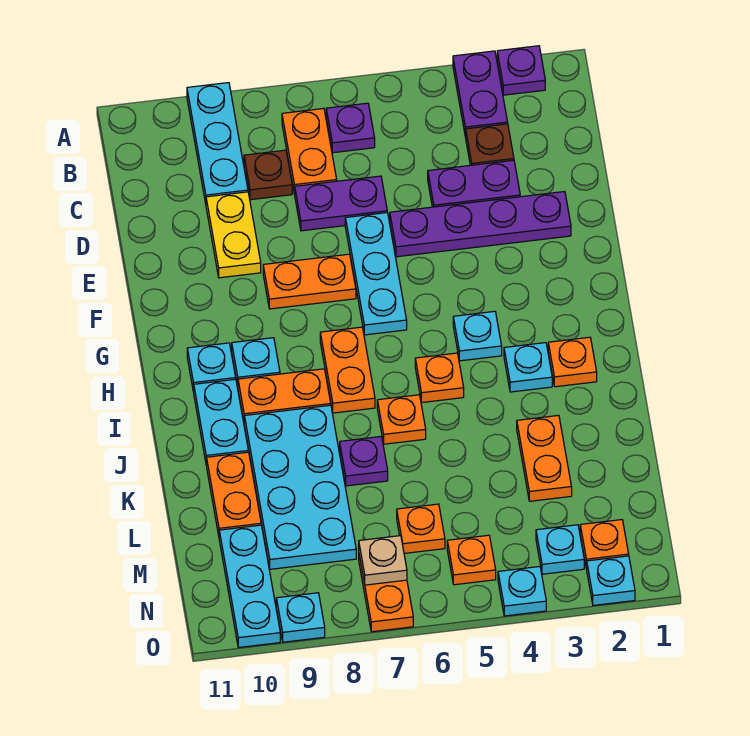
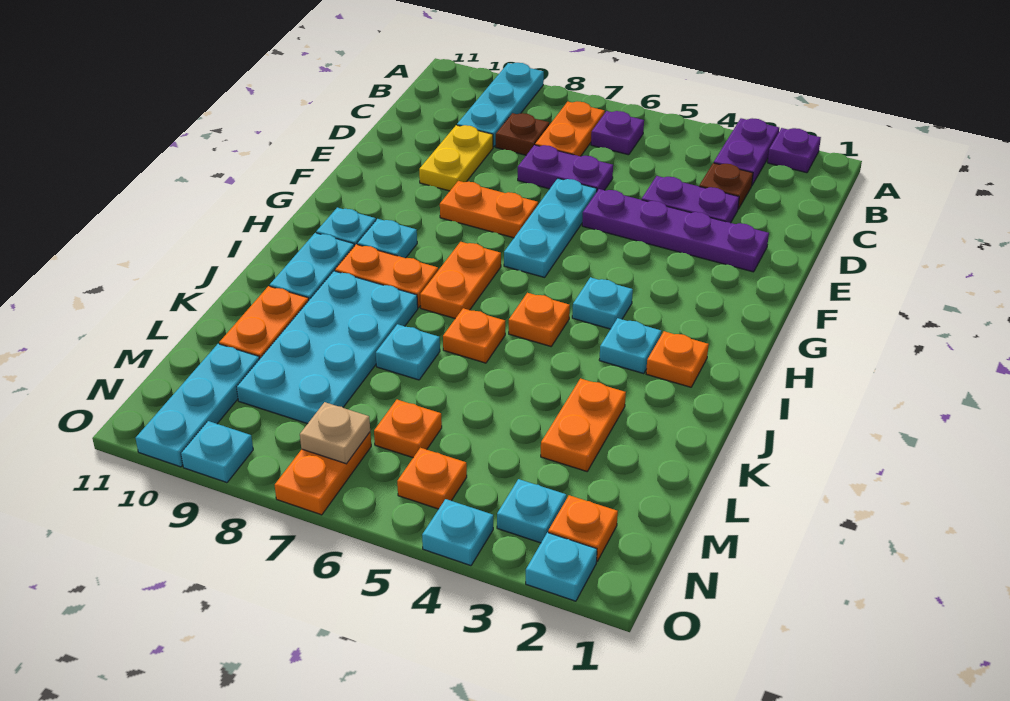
purple plate K7 level 1 -> cyan plate K7 level 1

